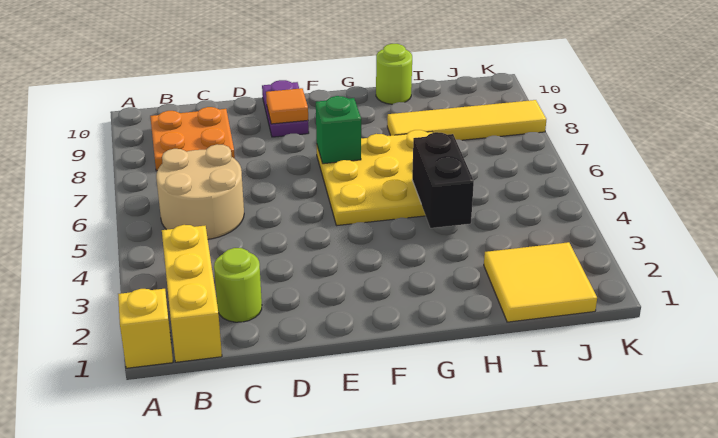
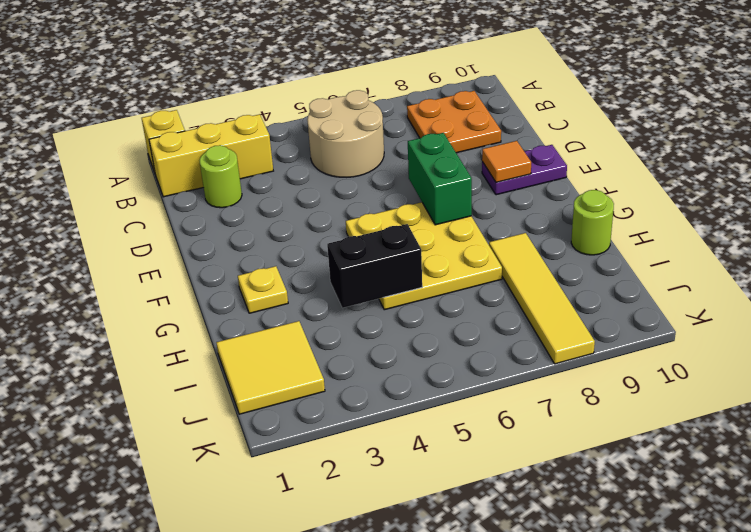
green brick F7 level 2 -> green brick E7:F7 level 2
none -> yellow plate G2 level 1

